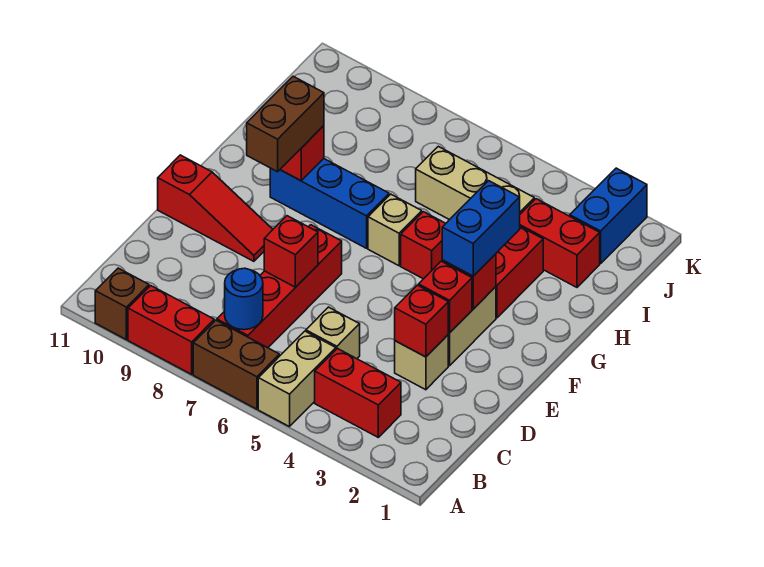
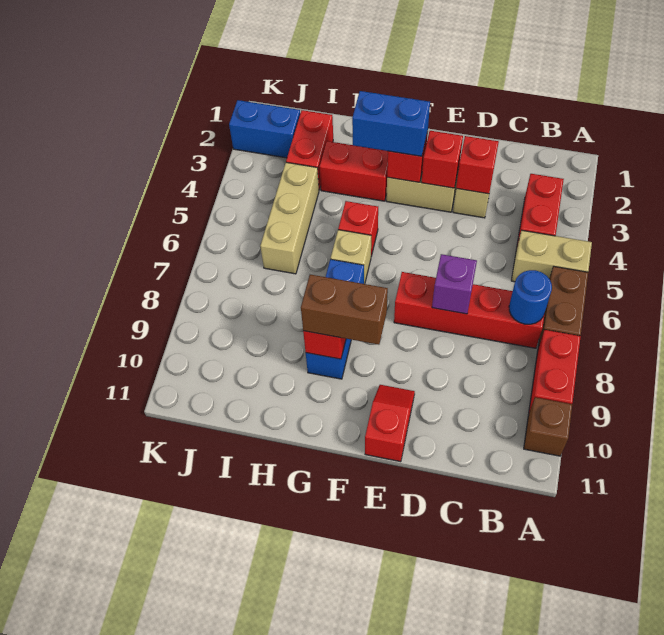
tan brick C5 level 1 -> none
red brick D7 level 2 -> purple brick D7 level 2
red slope E9:E11 level 1 top 11 -> red slope E10:E11 level 1 top 11

